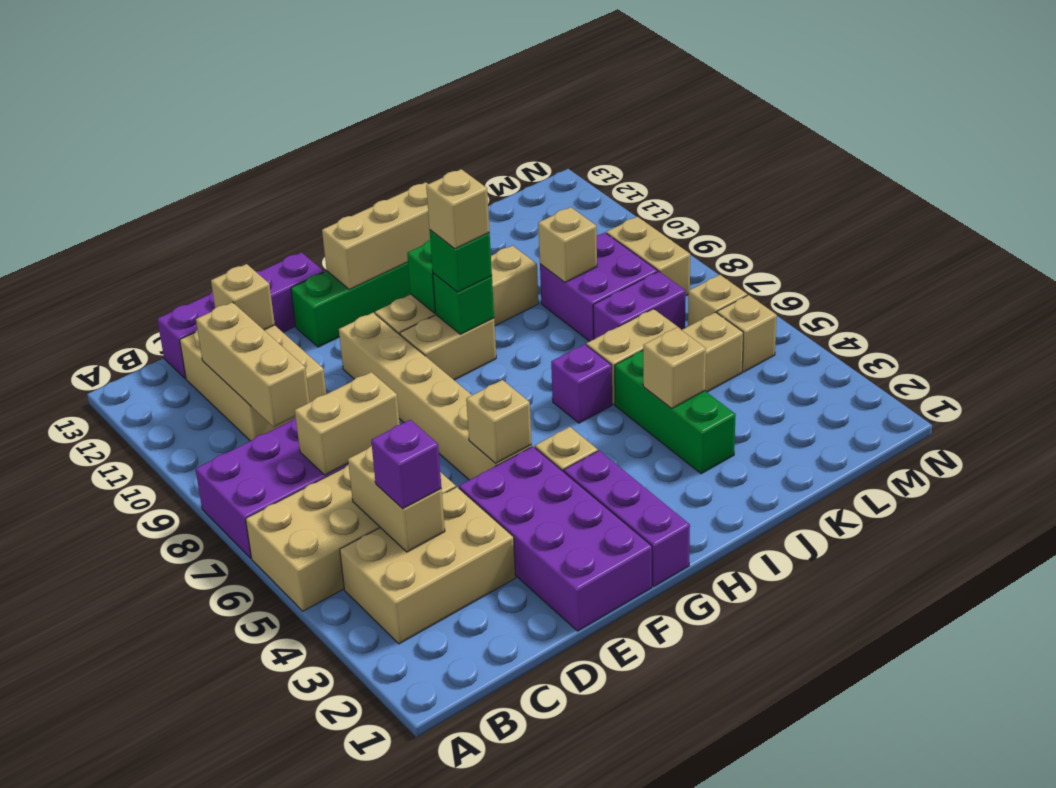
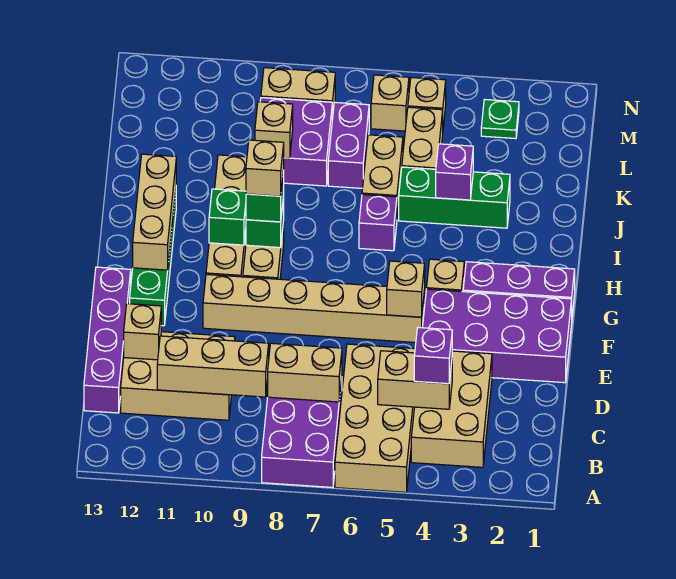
tan brick C7:D7 level 2 -> tan brick C7:C8 level 2
tan brick J4 level 2 -> purple brick J4 level 2
none -> green plate M3 level 1

